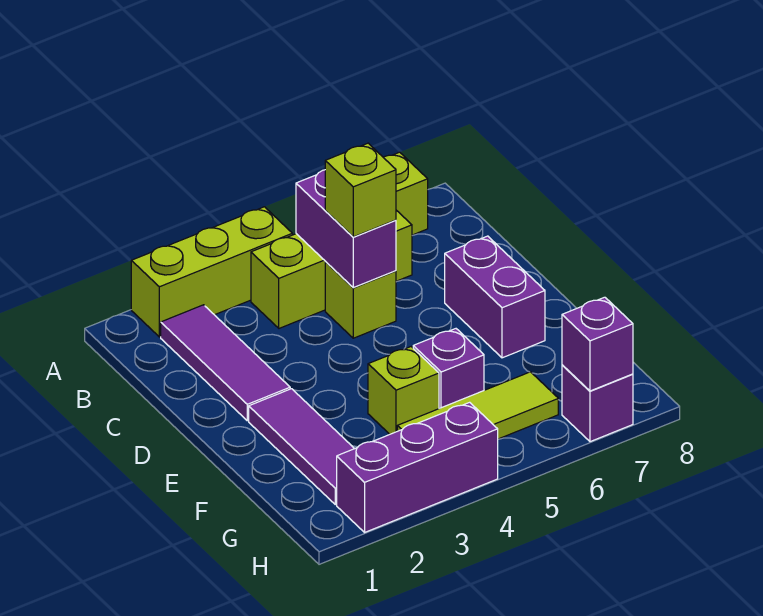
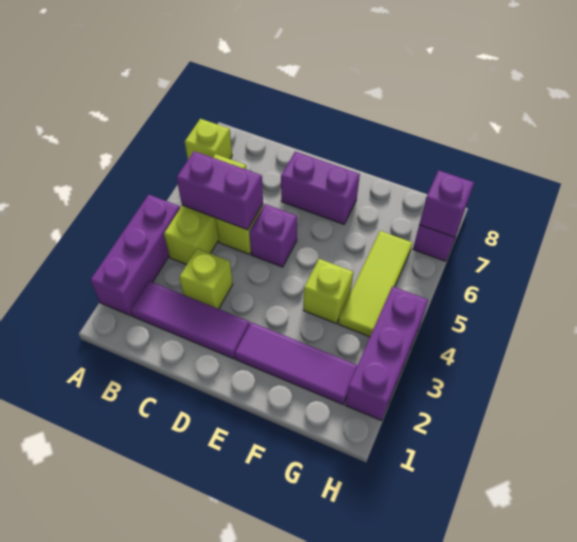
lime brick A2:A4 level 1 -> purple brick A2:A4 level 1
lime brick C5 level 3 -> lime brick C3 level 1
purple brick F5 level 1 -> purple brick D5 level 1

